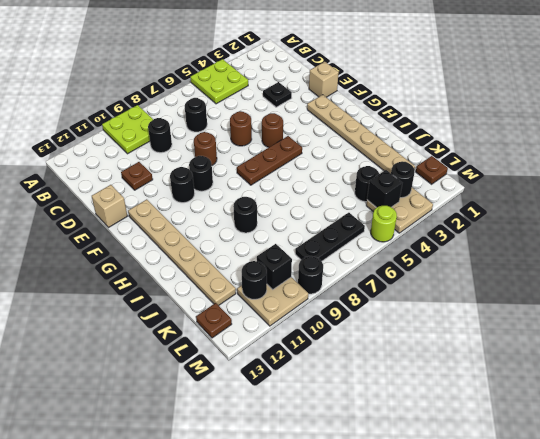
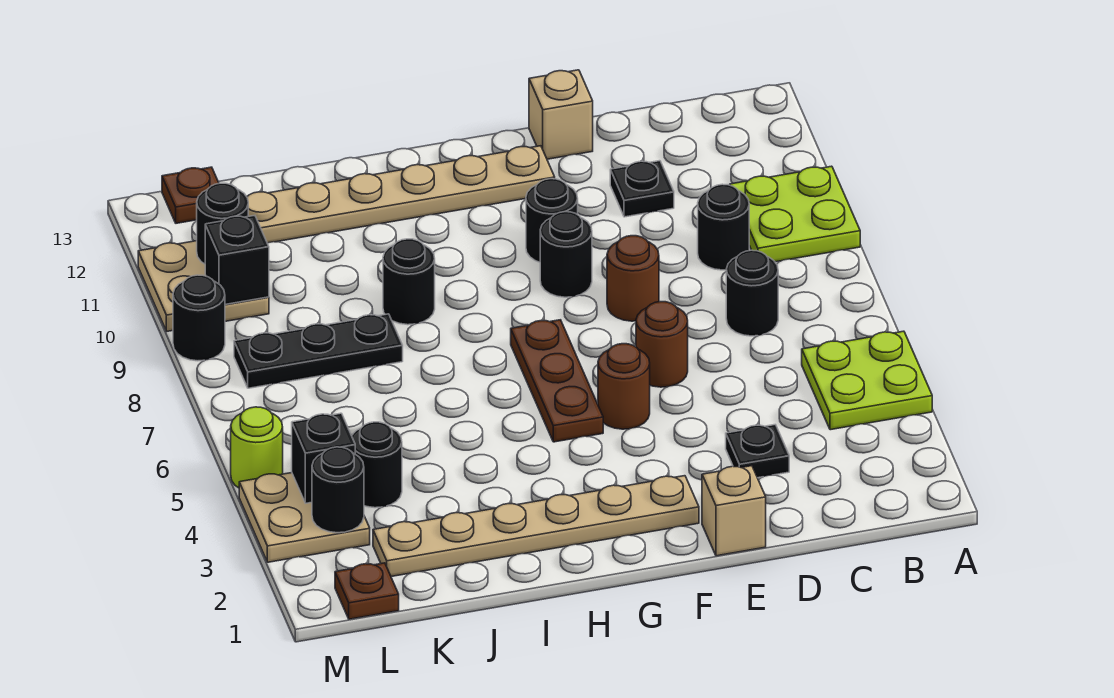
brown plate D11 level 1 -> black plate D11 level 1
black plate L6:L8 level 1 -> black plate J8:L8 level 1

